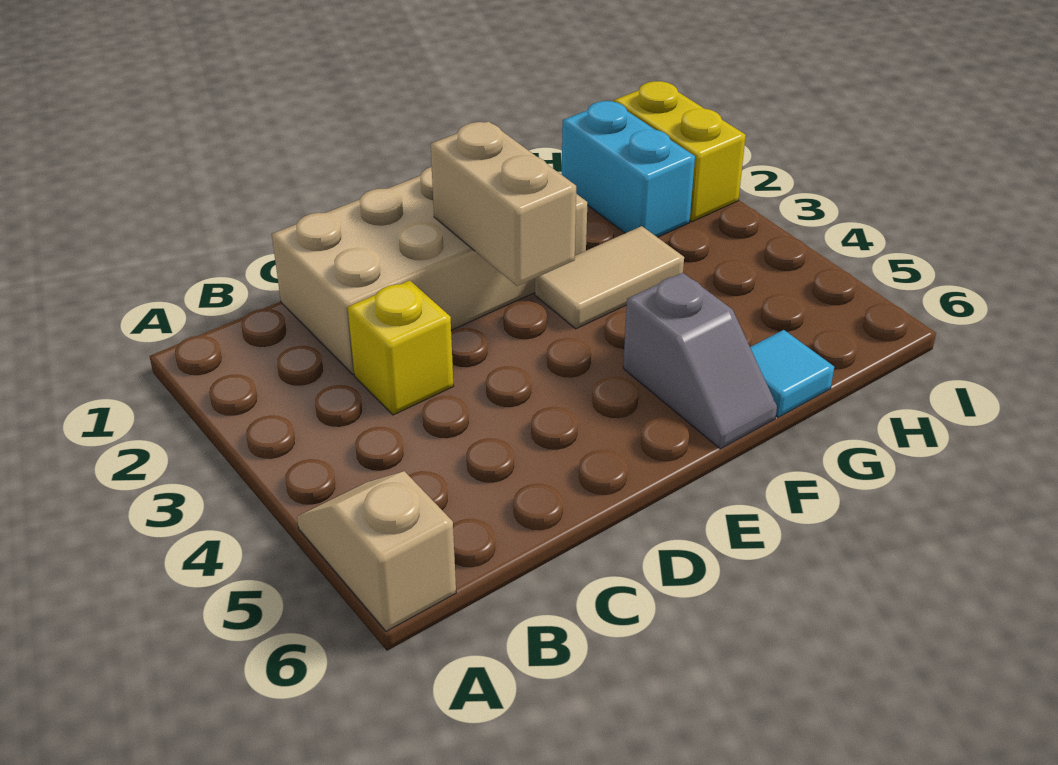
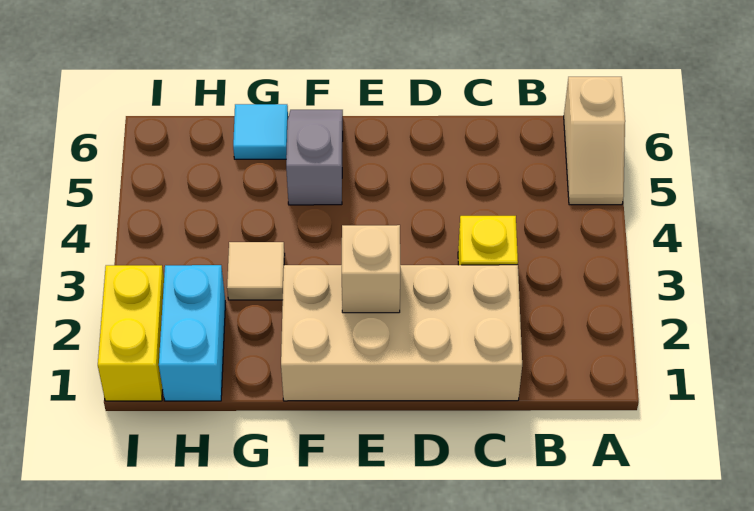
tan brick E2:E3 level 2 -> tan brick E2 level 2
tan tile F3:G3 level 1 -> tan tile G3 level 1

